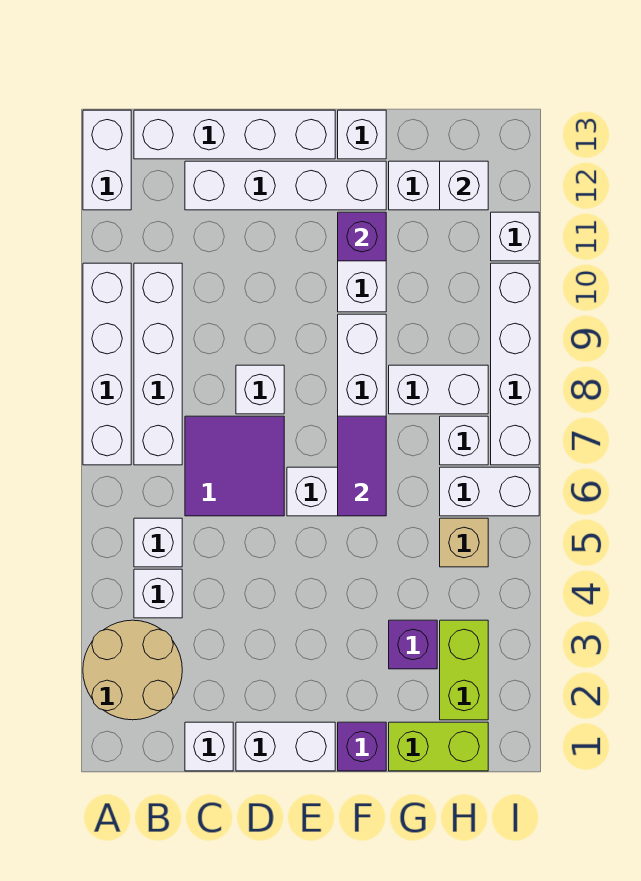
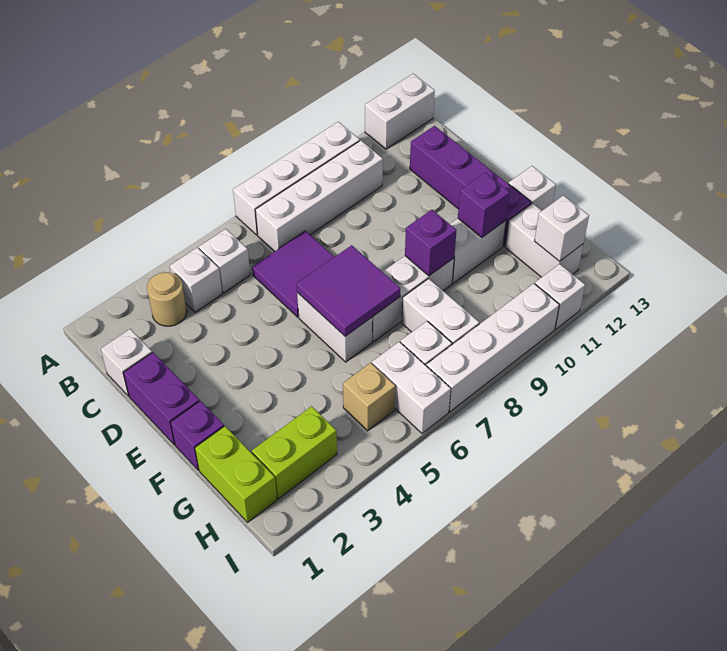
tan round brick A2:B3 level 1 -> tan round brick B3 level 1
white brick B13:E13 level 1 -> none
white brick C12:F12 level 1 -> purple brick C12:F12 level 1
white brick D1:E1 level 1 -> purple brick D1:E1 level 1
white brick D8 level 1 -> none
purple tile F6:F7 level 2 -> purple tile E6:F7 level 2
purple brick G3 level 1 -> purple brick F9 level 2

